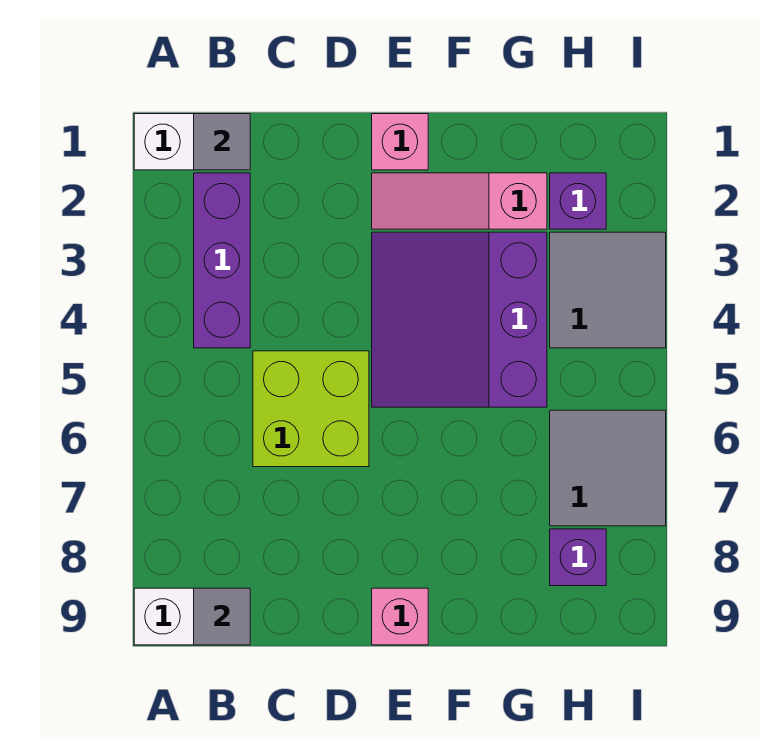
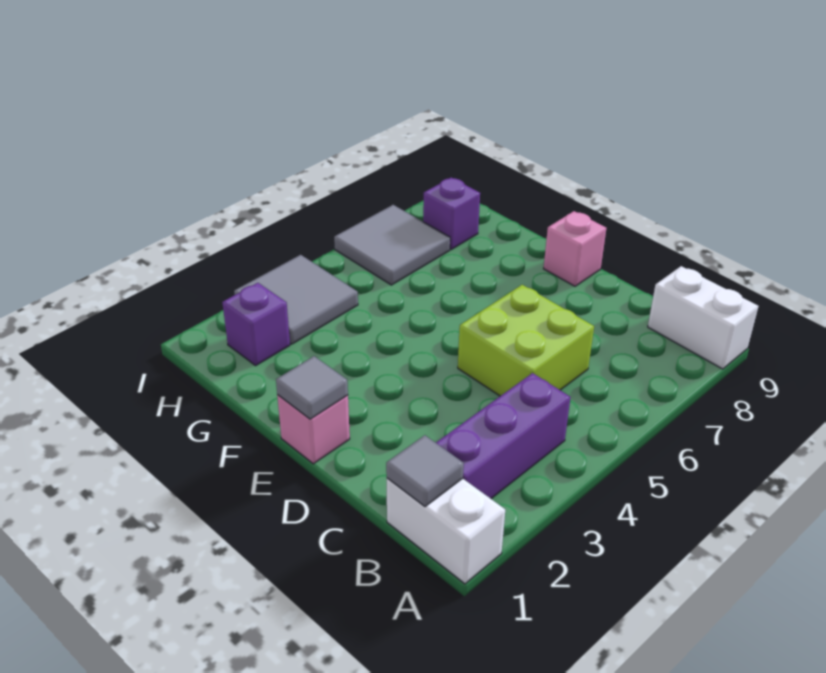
grey tile B9 level 2 -> grey tile E1 level 2
pink slope E2:G2 level 1 top G -> none
purple slope E3:G5 level 1 top G -> none

